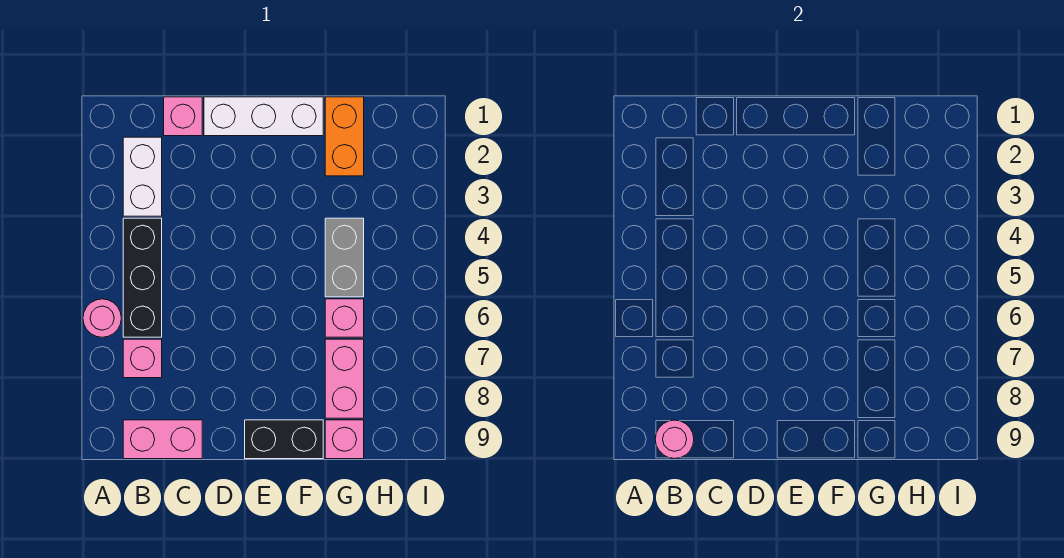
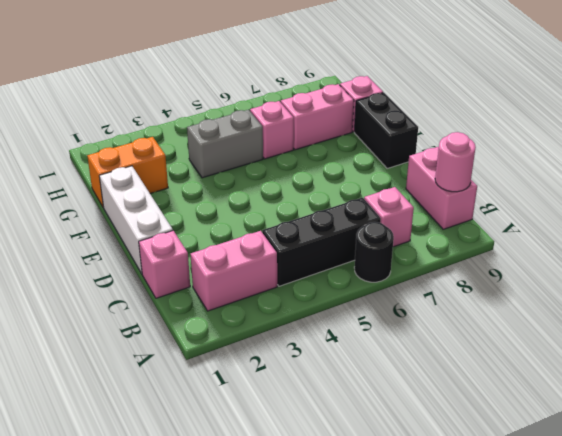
pink round brick A6 level 1 -> black round brick A6 level 1
white brick B2:B3 level 1 -> pink brick B2:B3 level 1

